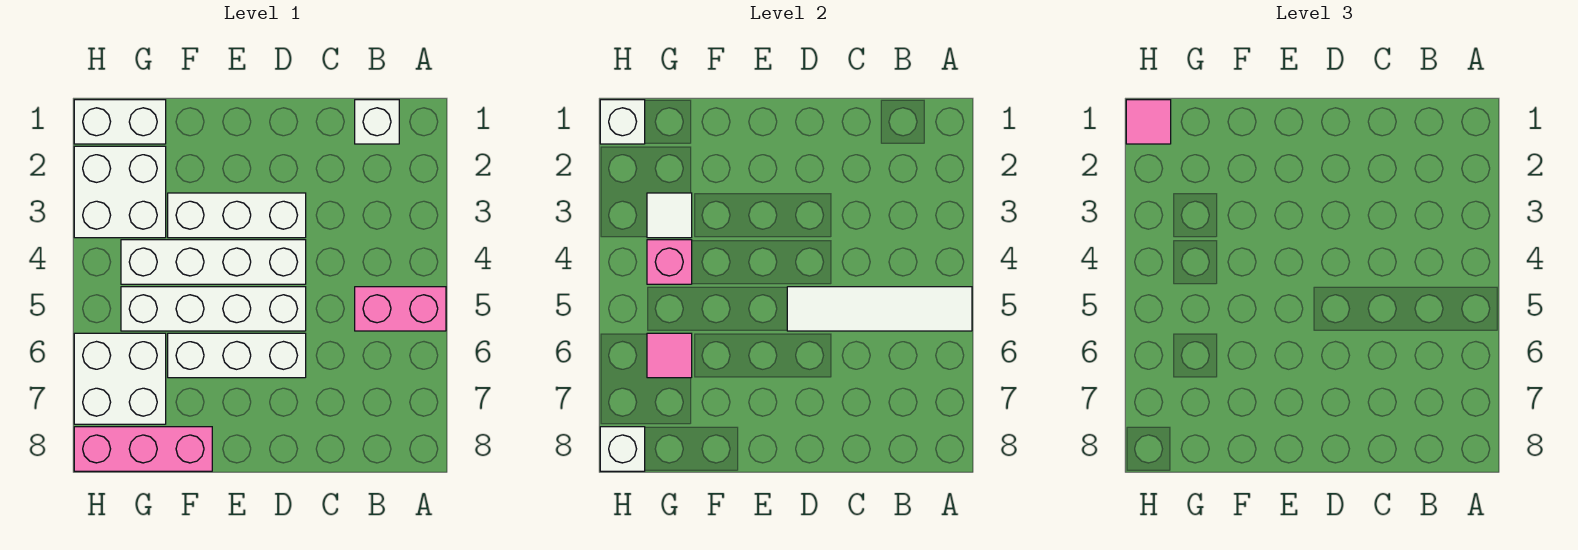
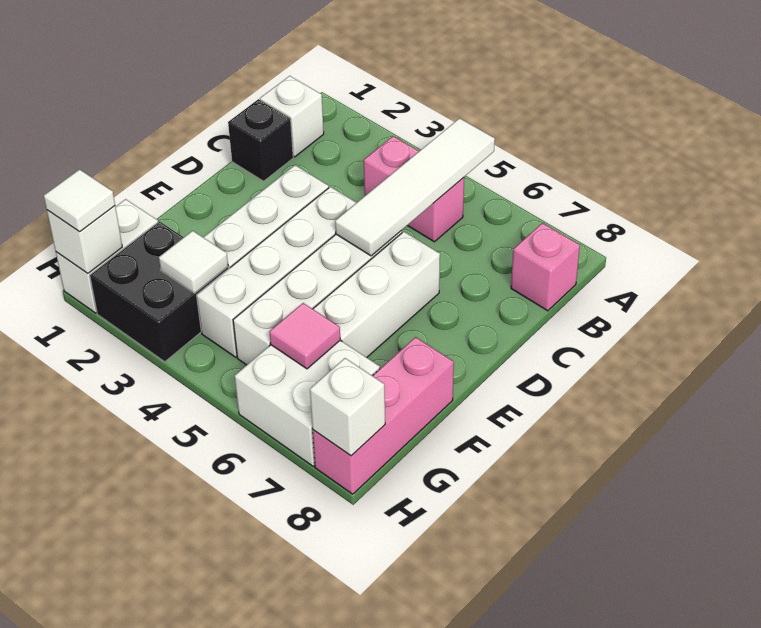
pink brick A5:B5 level 1 -> pink brick B4:B5 level 1
none -> black brick C1 level 1
white brick G2:H3 level 1 -> black brick G2:H3 level 1
pink brick G4 level 2 -> pink brick B8 level 1
pink tile H1 level 3 -> white tile H1 level 3

